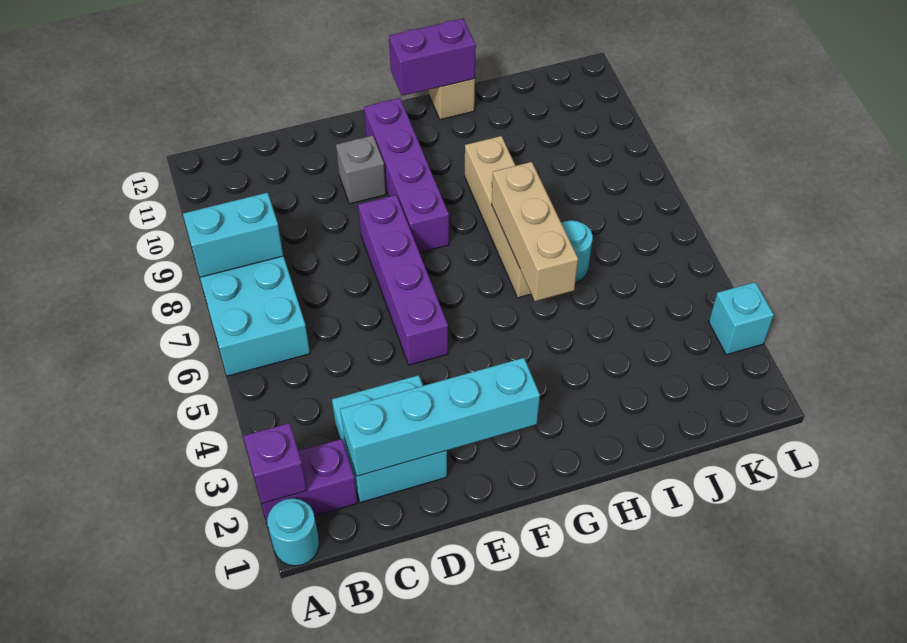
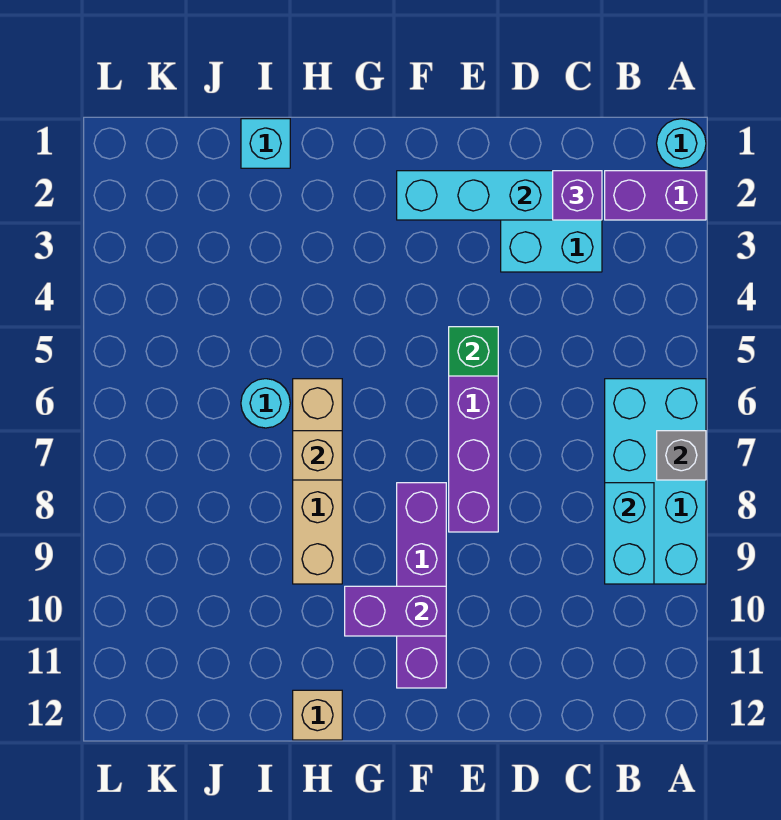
purple brick A2 level 2 -> purple brick C2 level 3
cyan brick A8:B8 level 2 -> cyan brick B8:B9 level 2
none -> green brick E5 level 2
grey brick E10 level 1 -> grey brick A7 level 2
purple brick G12:H12 level 2 -> purple brick F10:G10 level 2
tan brick H5:H7 level 2 -> tan brick H7 level 2
cyan brick L3 level 1 -> cyan brick I1 level 1

